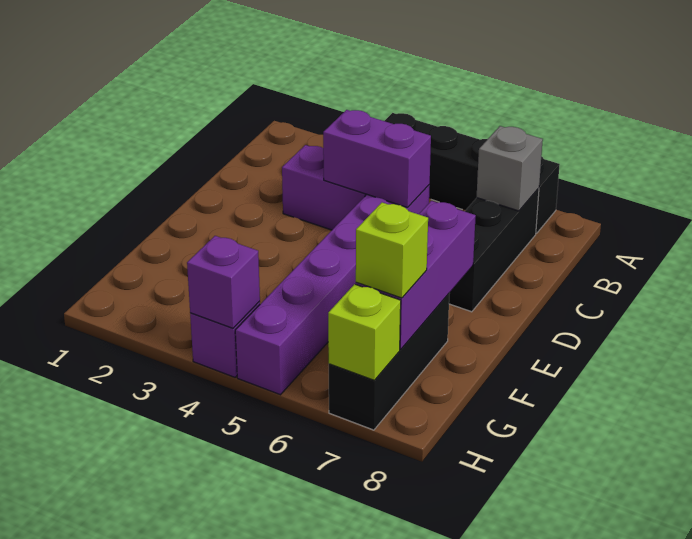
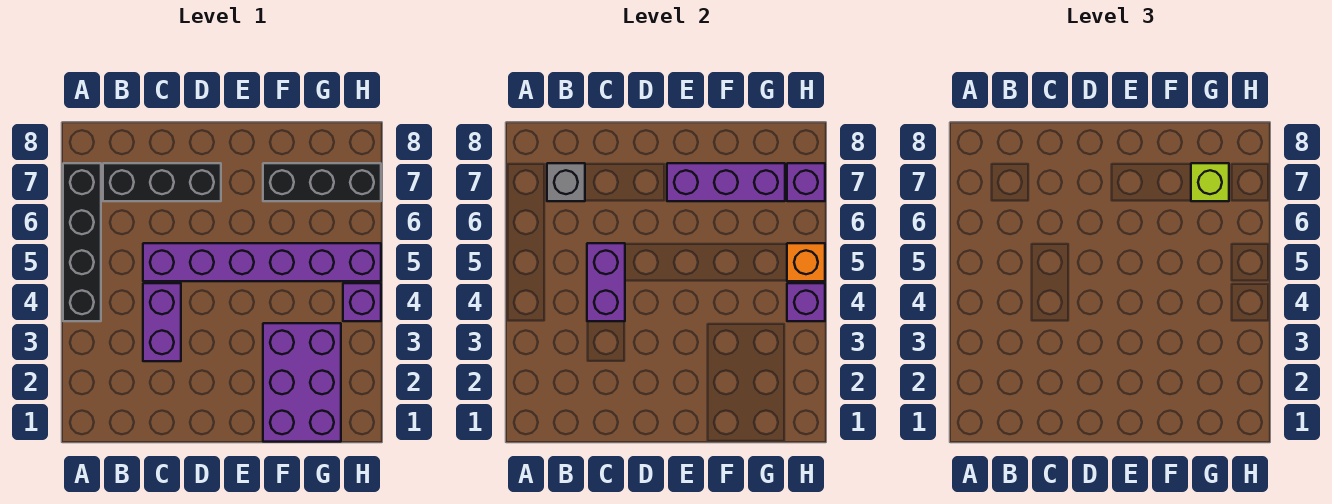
none -> purple brick F1:G3 level 1
none -> orange brick H5 level 2
lime brick H7 level 2 -> purple brick H7 level 2

